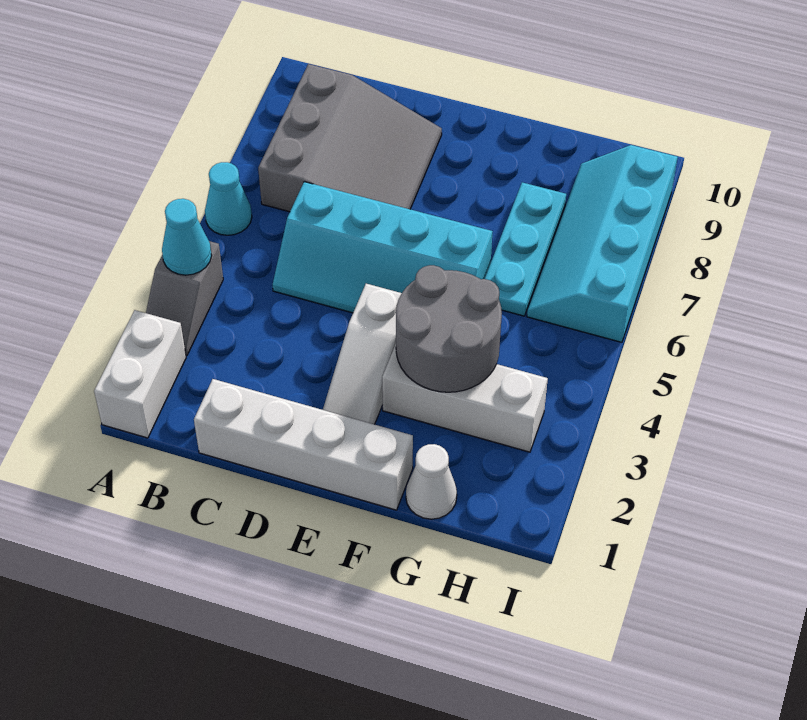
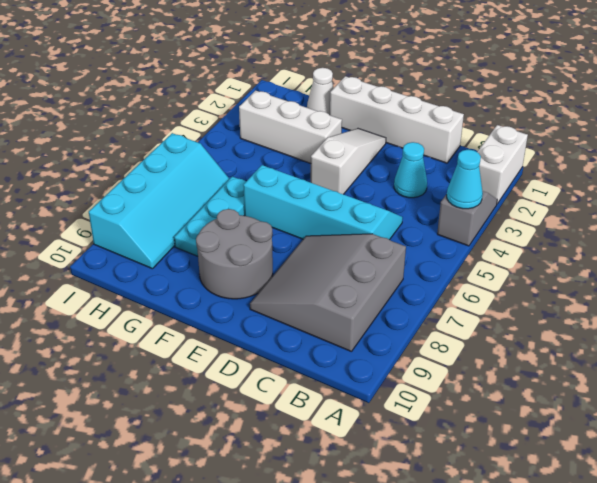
cyan cone A6 level 1 -> cyan cone C3 level 1
grey round brick F3:G4 level 2 -> grey round brick E8:F9 level 1

